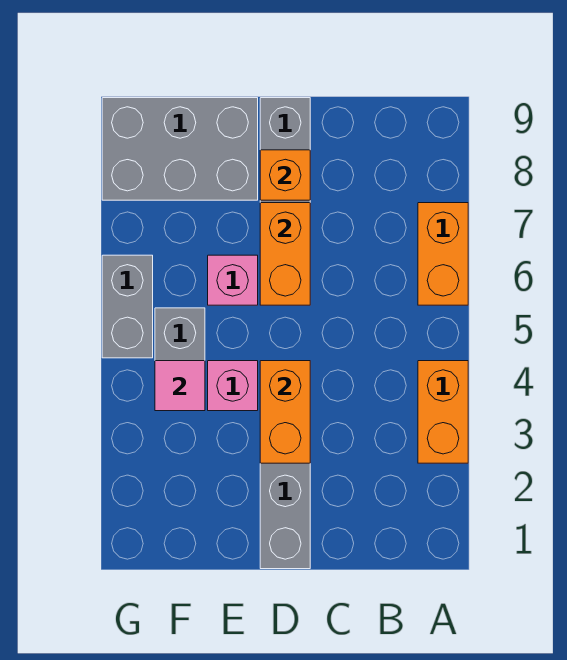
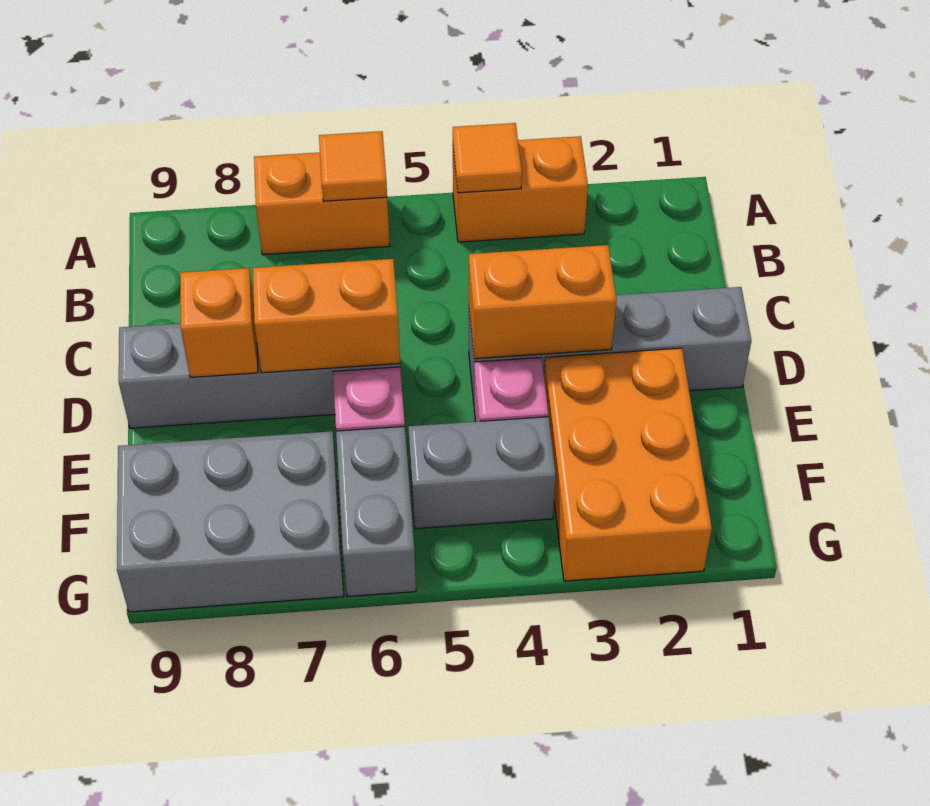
none -> orange tile A4 level 2
none -> orange tile A6 level 2
none -> orange brick E2:G3 level 1
grey brick E8:G9 level 1 -> grey brick F7:G9 level 1
pink tile F4 level 2 -> none
grey brick G5:G6 level 1 -> grey brick F6:G6 level 1

